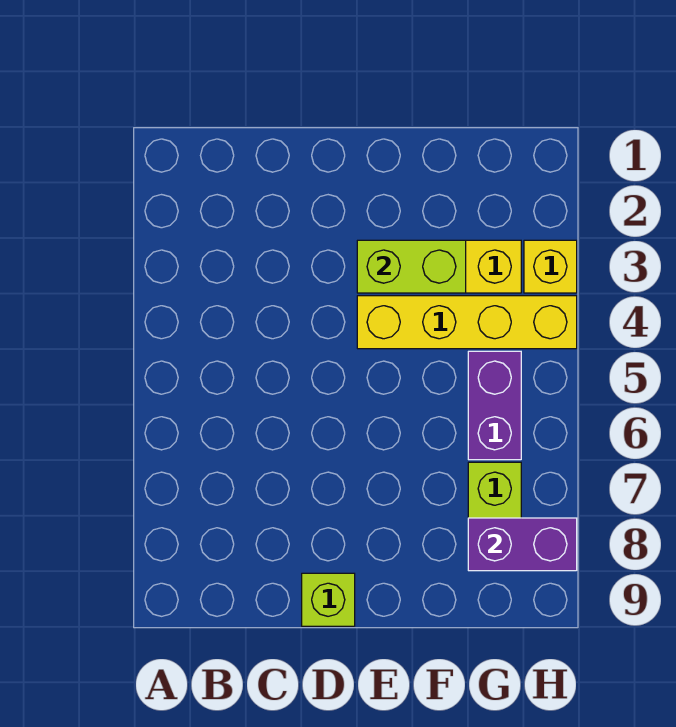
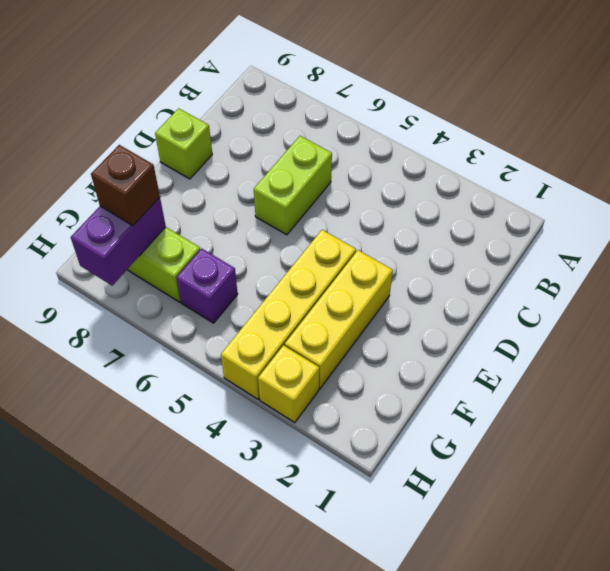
lime brick E3:F3 level 2 -> lime brick C6:D6 level 1
purple brick G5:G6 level 1 -> purple brick G6 level 1
none -> brown brick G8 level 3

